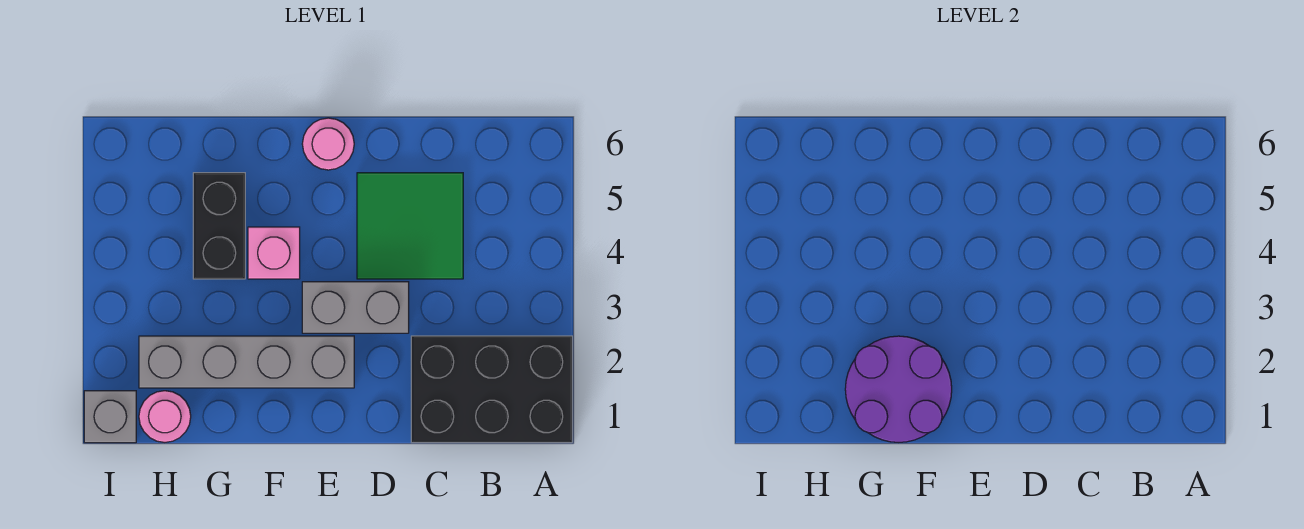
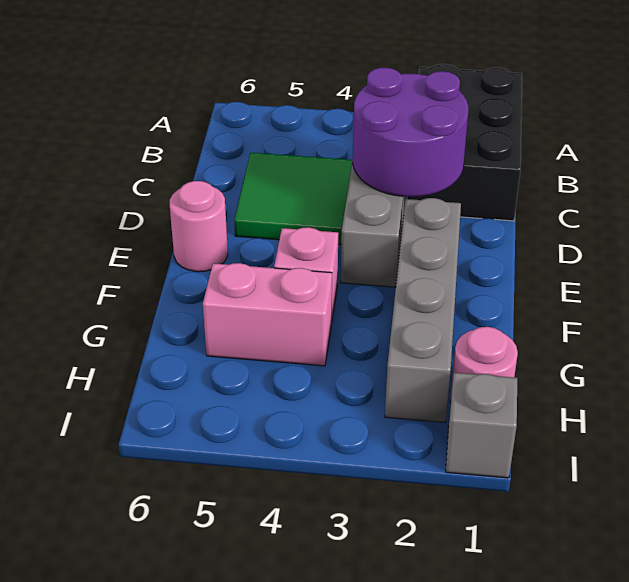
purple round brick F1:G2 level 2 -> purple round brick C2:D3 level 2
black brick G4:G5 level 1 -> pink brick G4:G5 level 1

